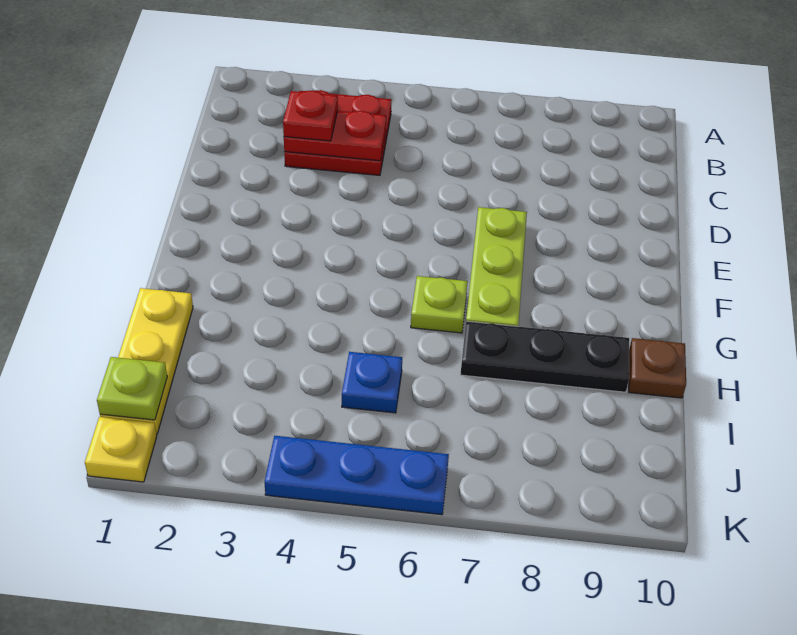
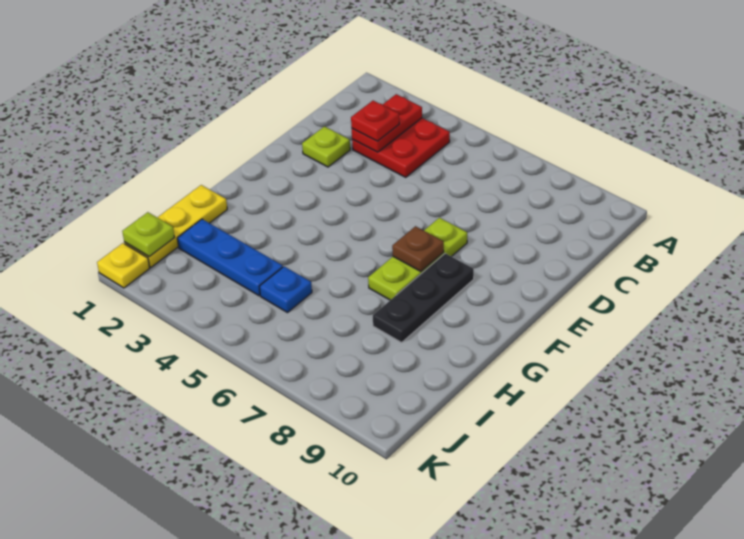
red plate C3:C4 level 2 -> red plate B3:C3 level 2
lime plate G6 level 1 -> lime plate D2 level 1
black plate H7:H9 level 1 -> black plate F8:H8 level 1
brown plate H10 level 1 -> brown plate F7 level 2
blue plate K4:K6 level 1 -> blue plate I2:I4 level 1

